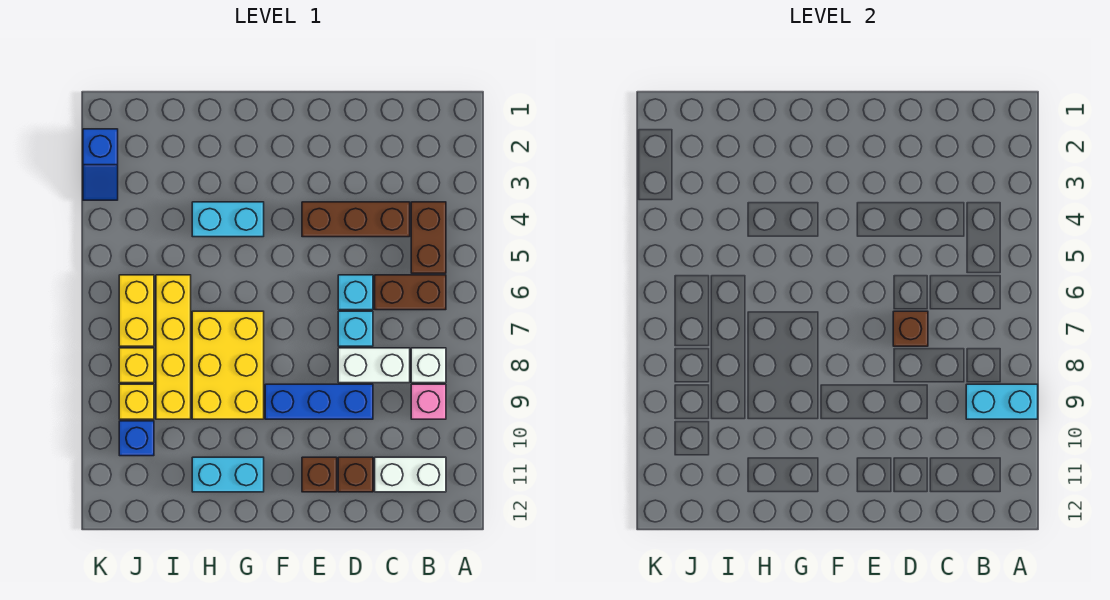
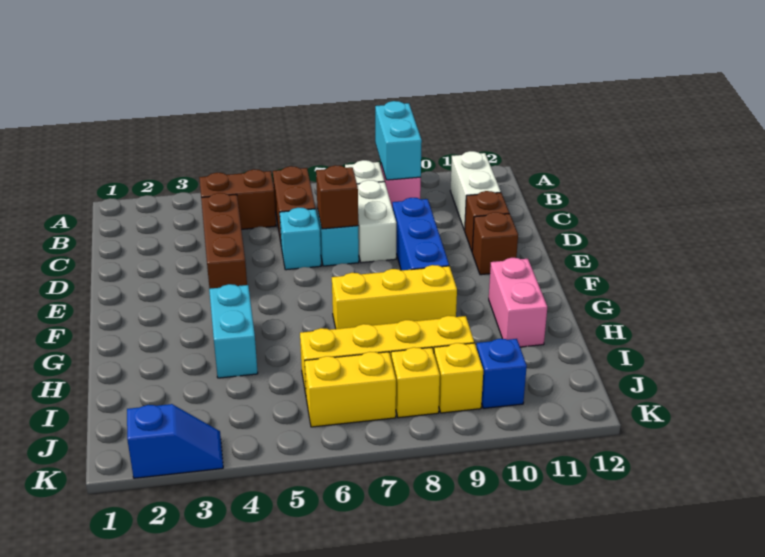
yellow brick G7:H9 level 1 -> yellow brick G7:G9 level 1
cyan brick G11:H11 level 1 -> pink brick G11:H11 level 1

